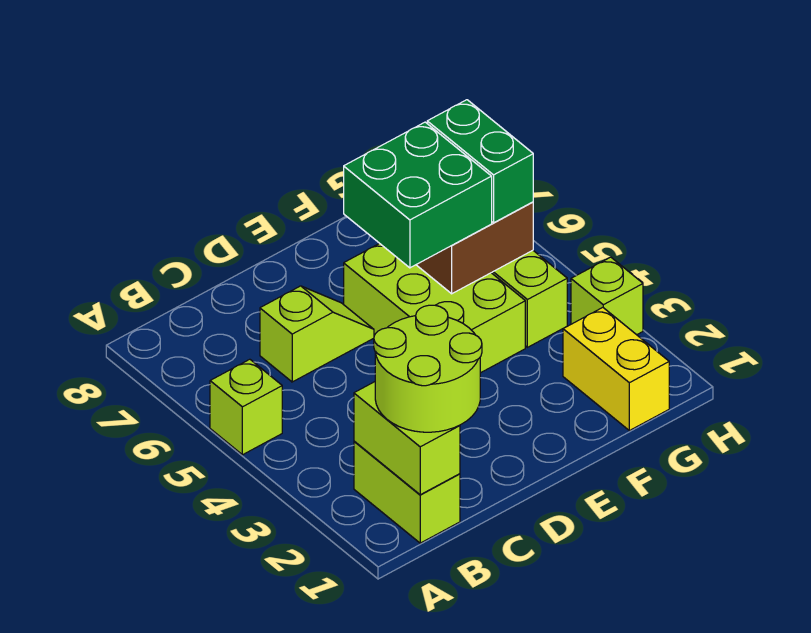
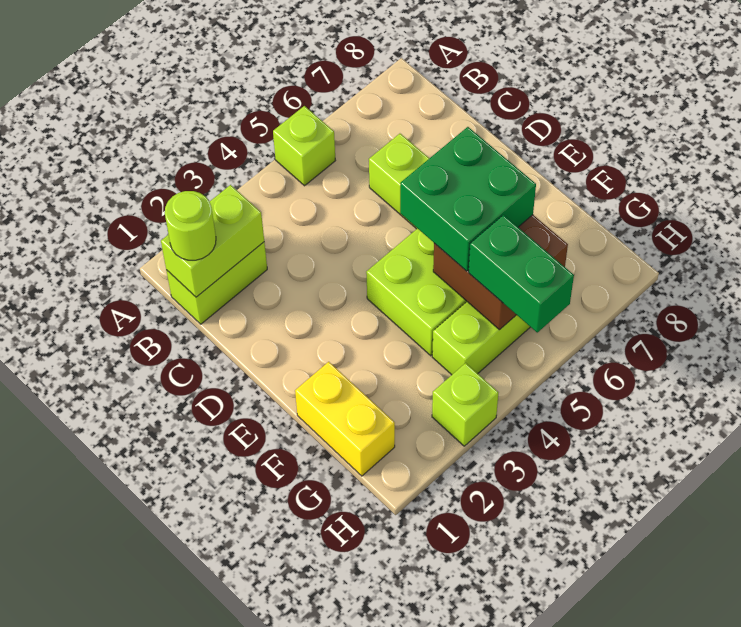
lime round brick B1:C2 level 3 -> lime round brick B1 level 3
yellow brick G1:G2 level 1 -> yellow brick F1:G1 level 1
green brick G5:G6 level 3 -> green brick G5:H5 level 3

